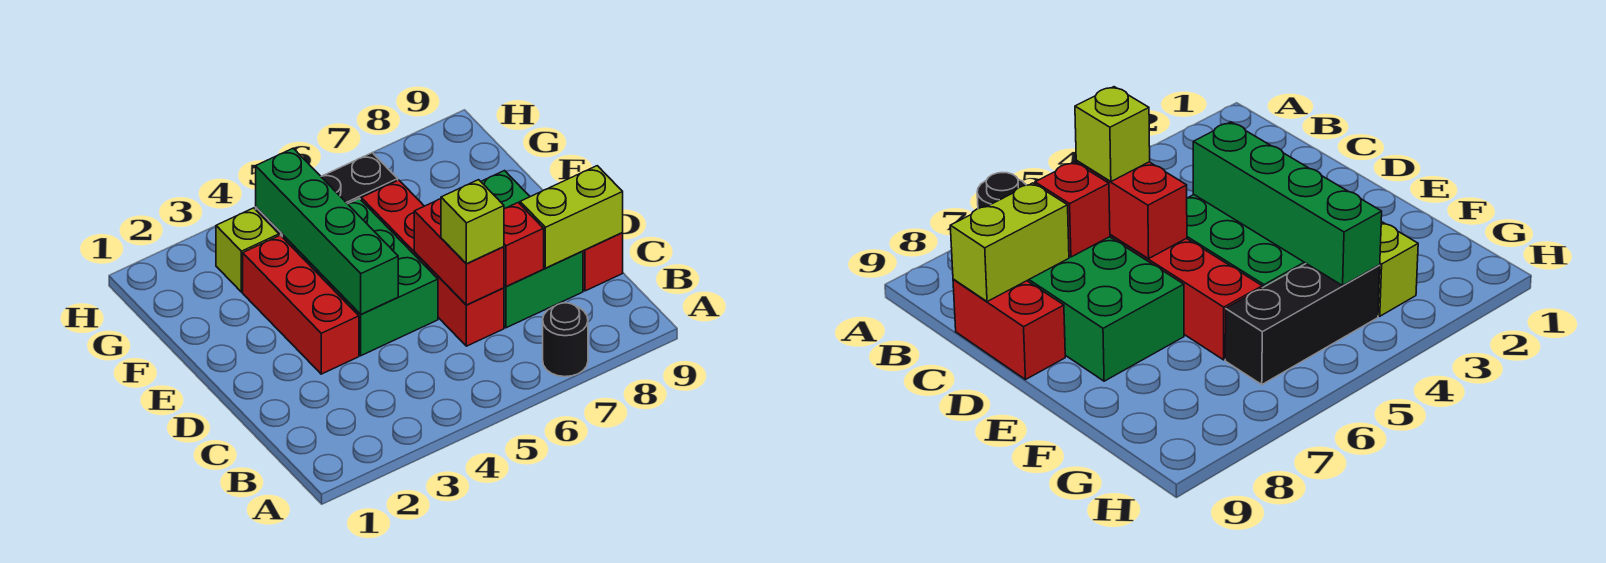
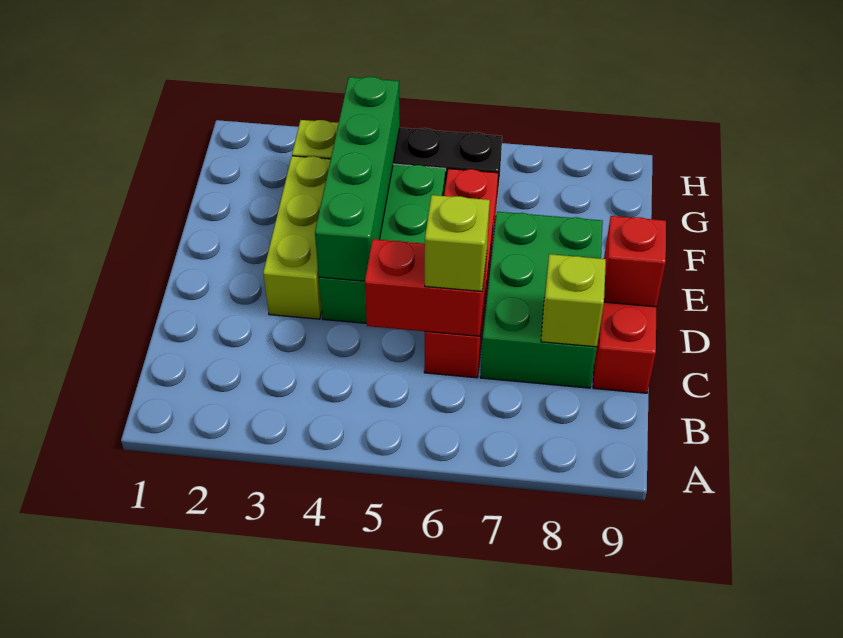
black round brick A7 level 1 -> none
red brick C6:D6 level 2 -> red brick C5:C6 level 2
red brick C7 level 2 -> red brick D9 level 2
lime brick C8:C9 level 2 -> lime brick C8 level 2
red brick D3:F3 level 1 -> lime brick D3:F3 level 1

